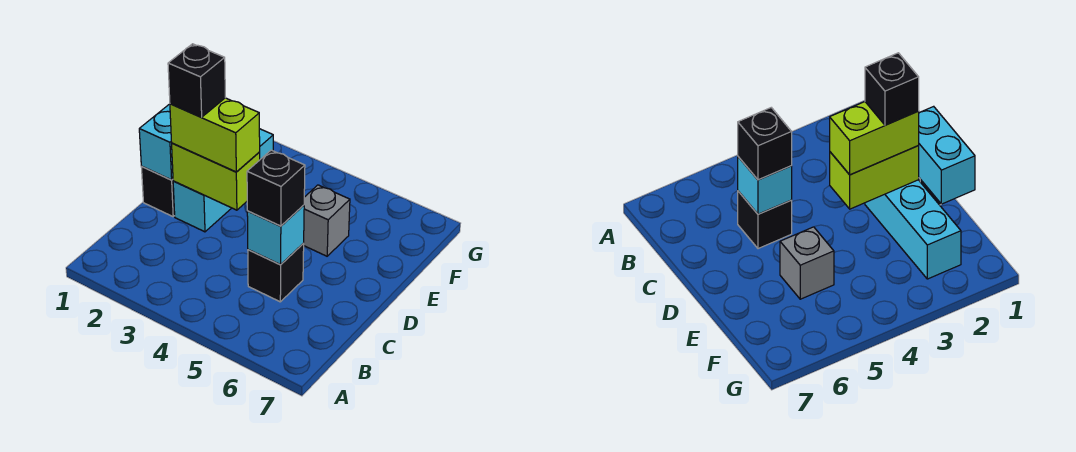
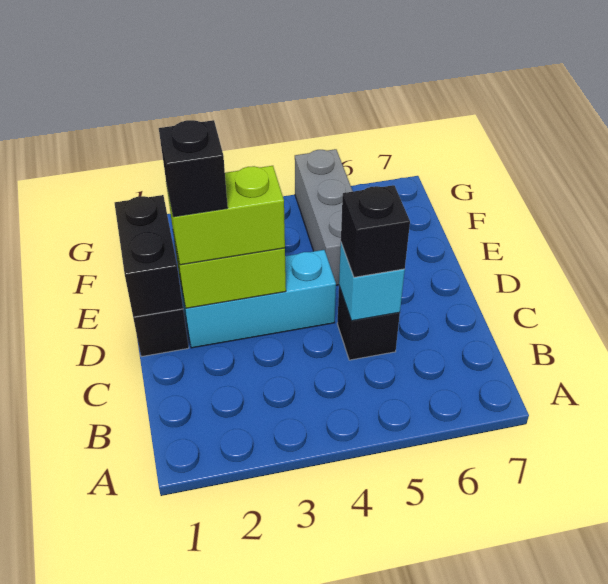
cyan brick D1:E1 level 2 -> black brick D1:E1 level 2
cyan brick D2:F2 level 1 -> cyan brick D2:D4 level 1
grey brick E5 level 1 -> grey brick E5:G5 level 1

